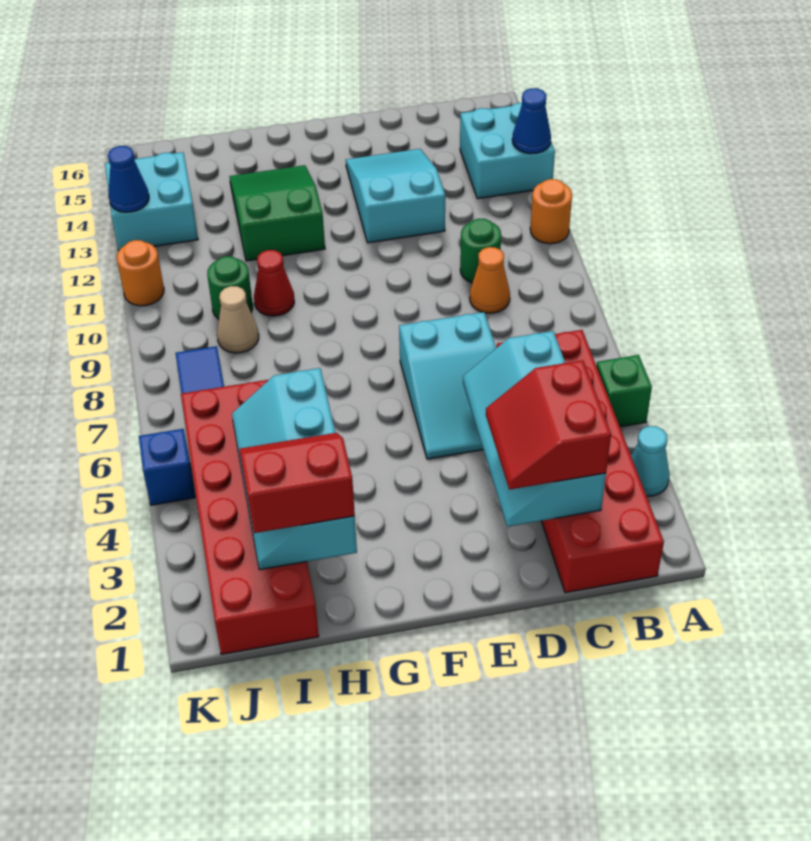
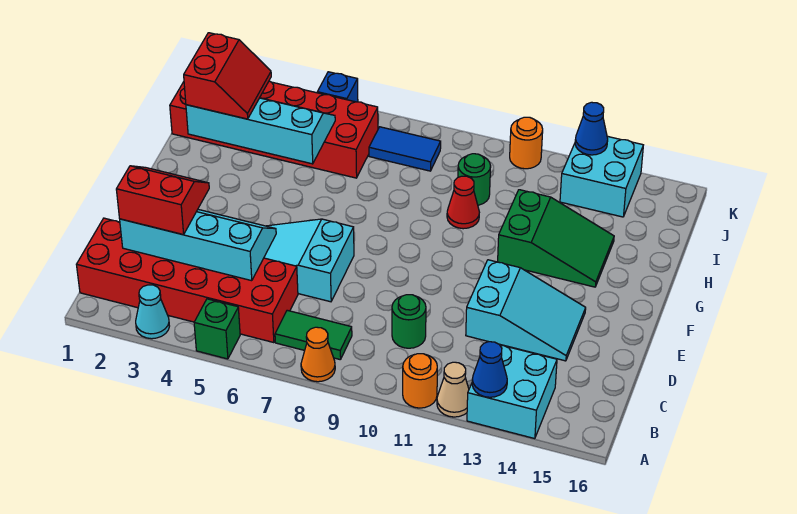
none -> green tile B7:B8 level 1
orange cone C9 level 1 -> orange cone A8 level 1
tan cone I9 level 1 -> tan cone A12 level 1

